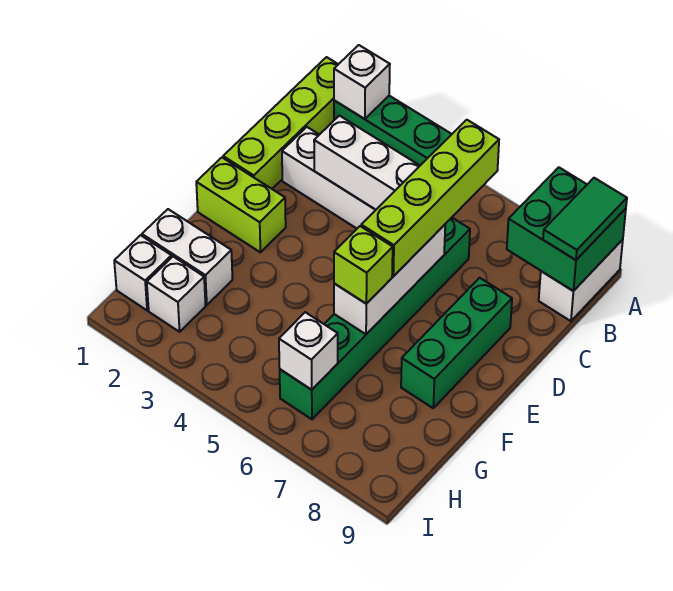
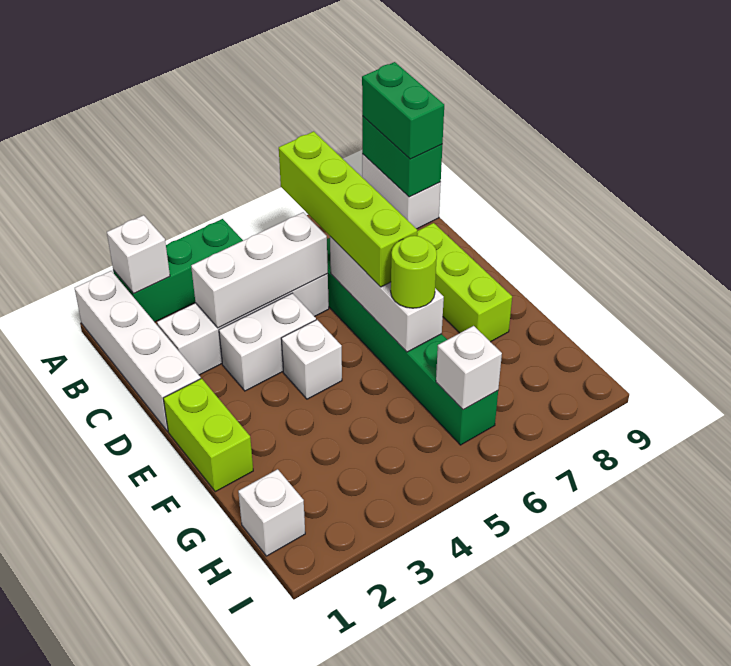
lime brick A1:D1 level 1 -> white brick A1:D1 level 1
green brick A8:B9 level 2 -> green brick A9:B9 level 2
green tile A9:B9 level 3 -> green brick A9:B9 level 3
green brick D8:F8 level 1 -> lime brick D8:F8 level 1
lime brick E1:E2 level 1 -> lime brick E1:F1 level 1
lime brick F6 level 3 -> lime round brick F6 level 3
white brick G1:G2 level 1 -> white brick D3:D4 level 1
white brick H2 level 1 -> white brick E4 level 1

